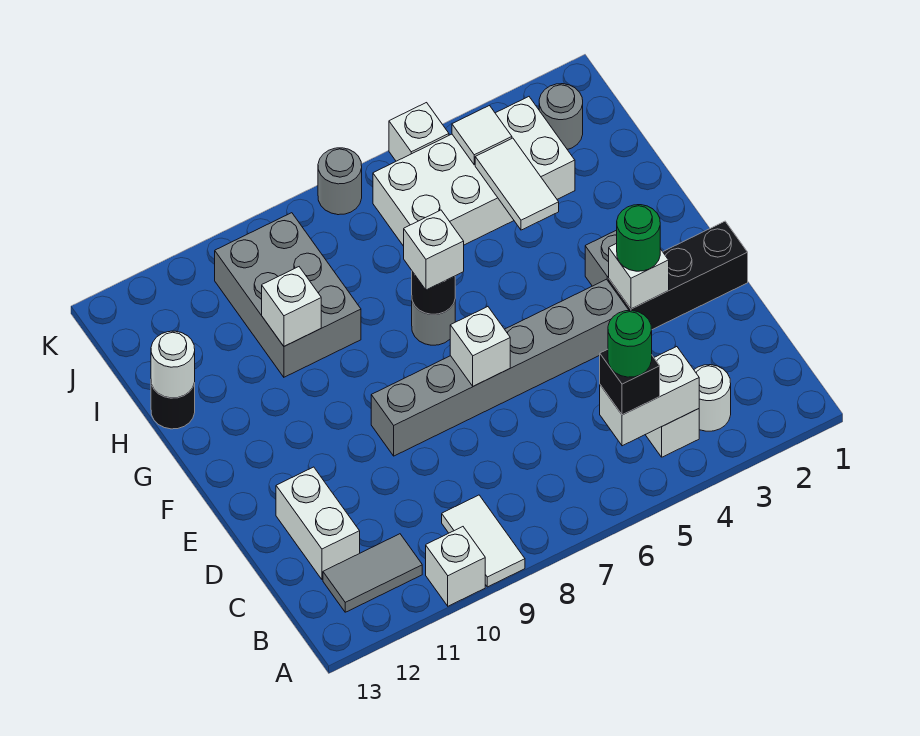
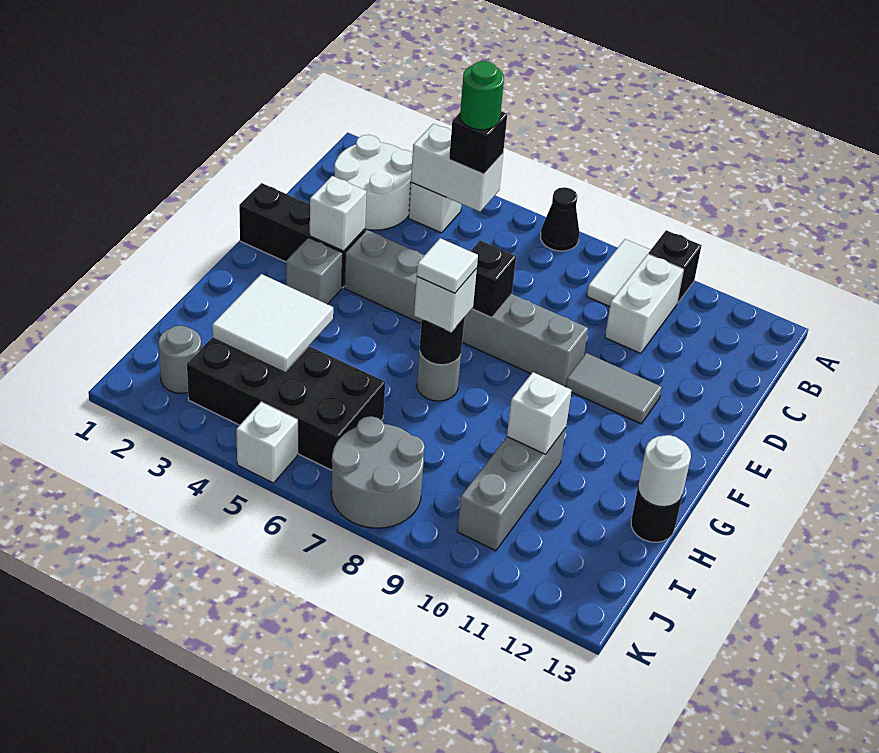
none -> black cone A7 level 1
white brick A10 level 1 -> black brick A10 level 1
white round brick B3 level 1 -> white round brick B2:C3 level 1
grey tile B11:B12 level 1 -> grey tile E10:E11 level 1
white brick C12:D12 level 1 -> white brick B10:C10 level 1
green round brick E3 level 3 -> none
white brick E7 level 2 -> black brick E7 level 2
white tile H4:I4 level 2 -> white tile H3:I4 level 2
grey brick H9:J10 level 1 -> grey brick H10:J10 level 1
white brick I3:J6 level 1 -> black brick I3:J6 level 1
white tile J4 level 2 -> white tile G7 level 4
grey round brick K7 level 1 -> grey round brick J7:K8 level 1

